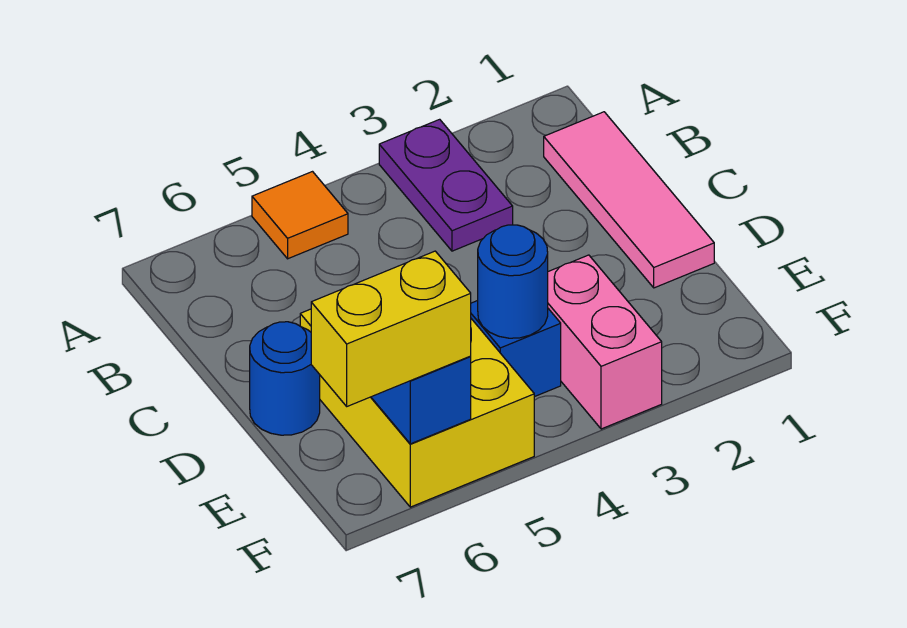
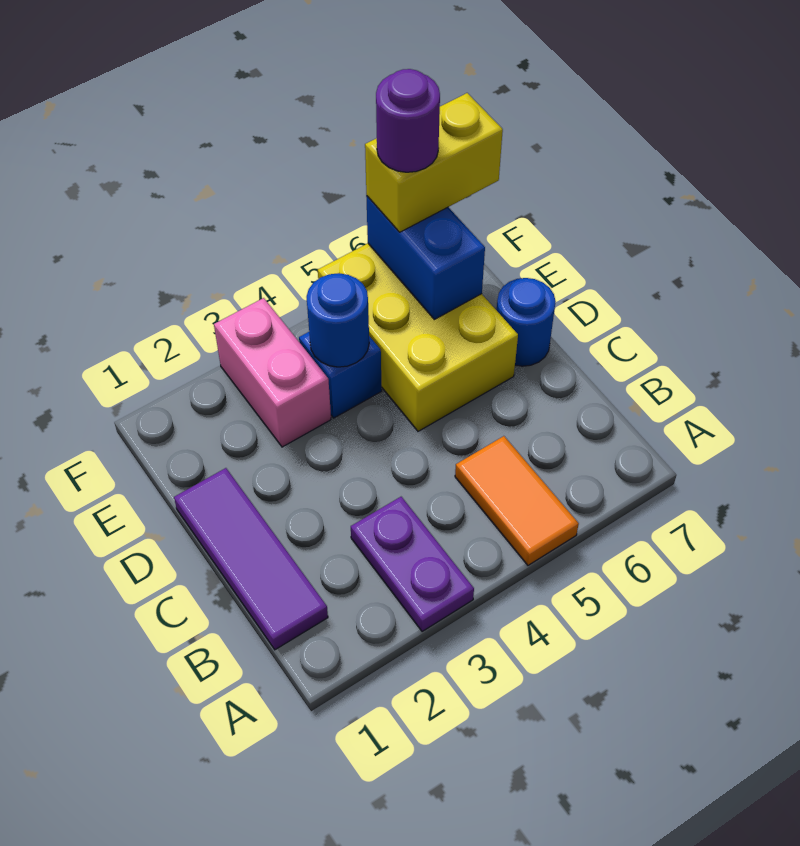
orange tile A5 level 1 -> orange tile A5:B5 level 1
pink tile B1:D1 level 1 -> purple tile B1:D1 level 1
none -> purple round brick F6 level 4

